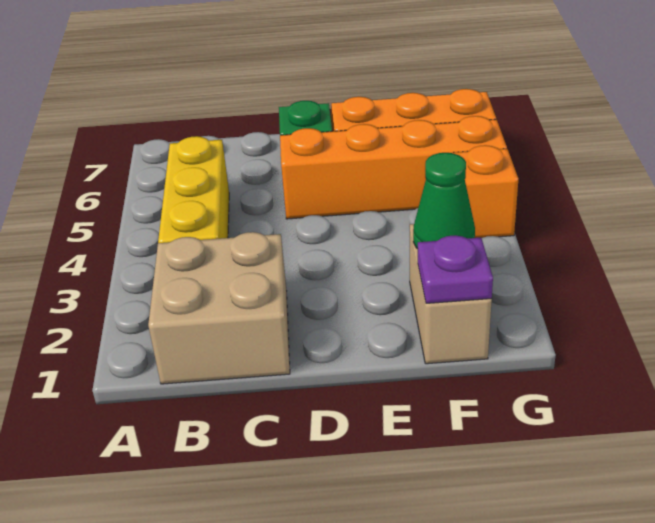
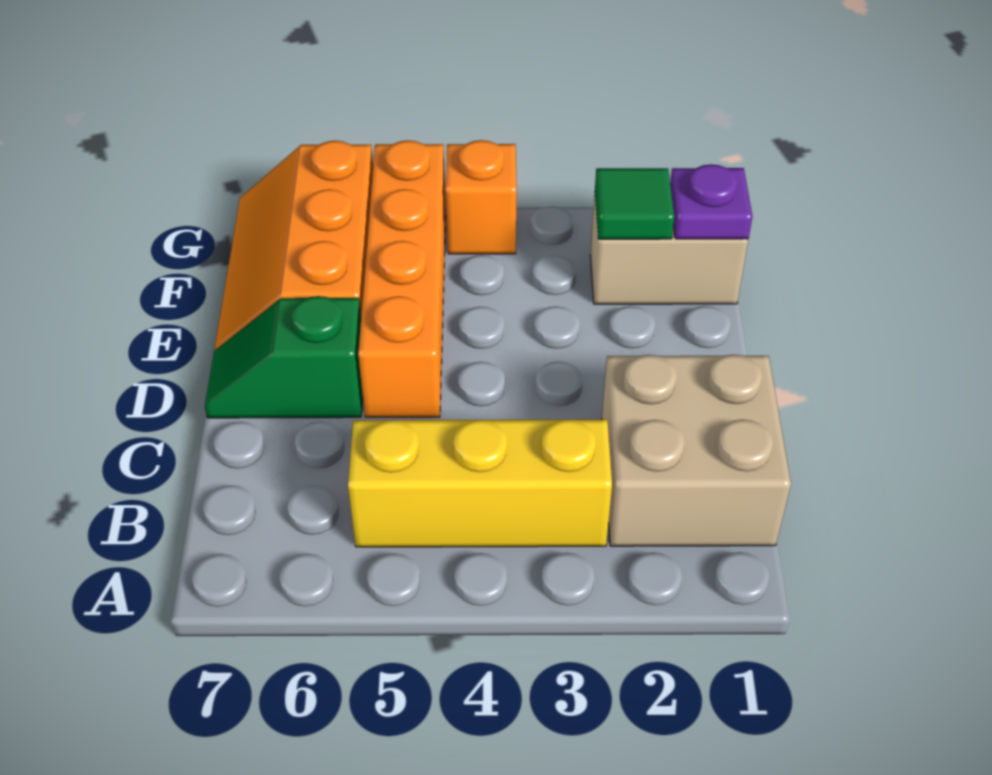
green cone F2 level 2 -> green tile F2 level 2

